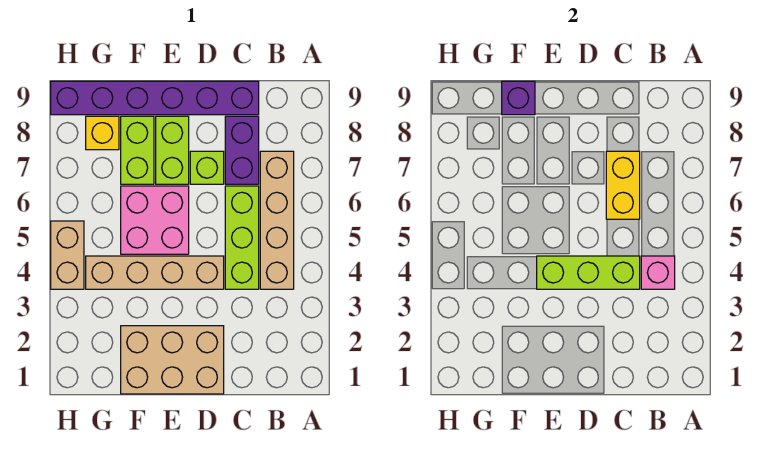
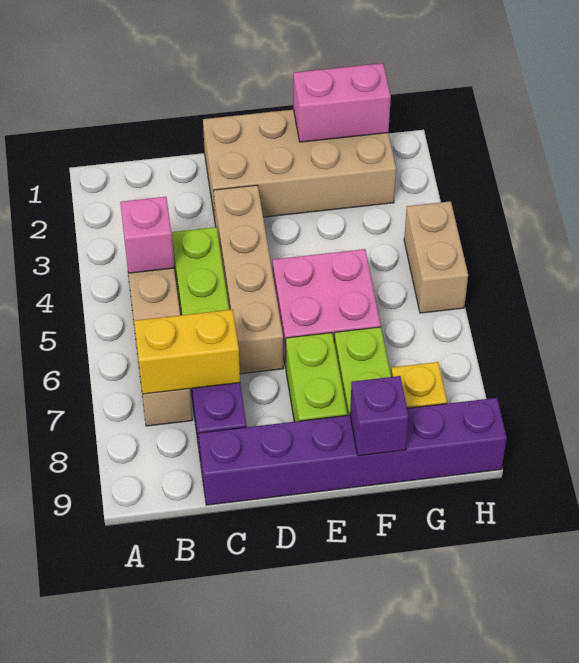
lime brick C4:E4 level 2 -> none
yellow brick C6:C7 level 2 -> yellow brick B7:C7 level 2
tan brick D1:F2 level 1 -> tan brick D1:G2 level 1
tan brick D4:G4 level 1 -> tan brick D3:D6 level 1
lime brick D7 level 1 -> none
none -> pink brick F1:G1 level 2

